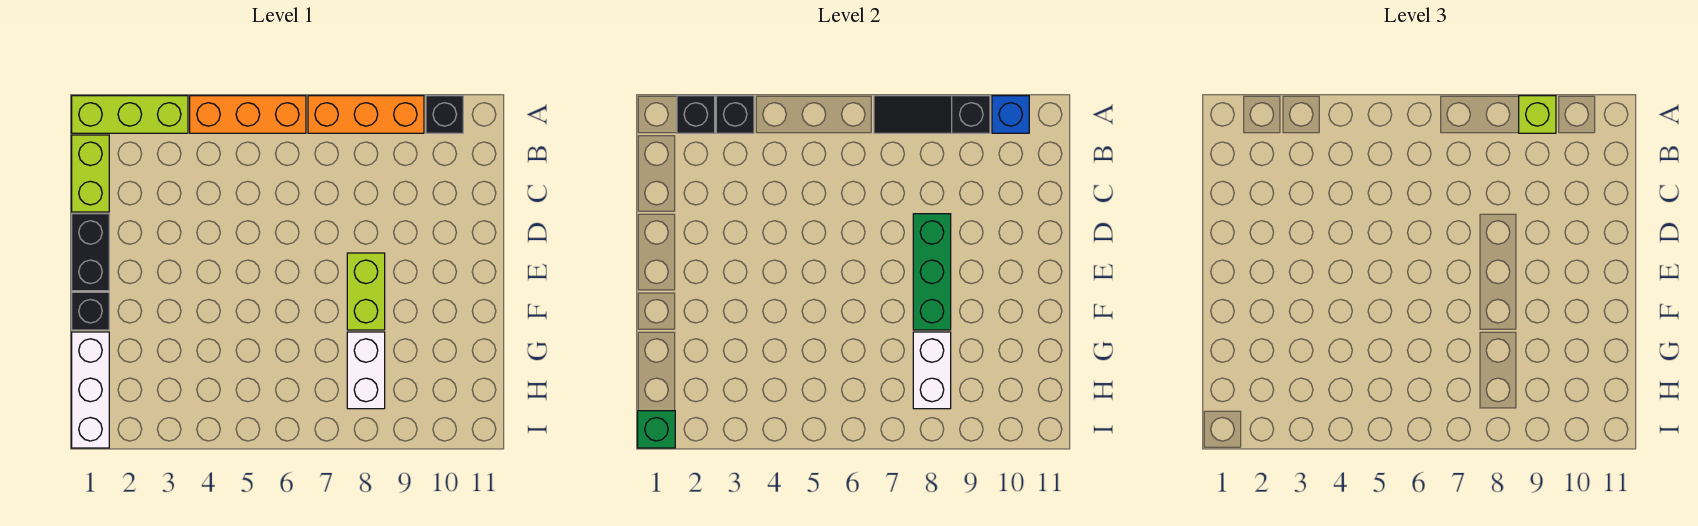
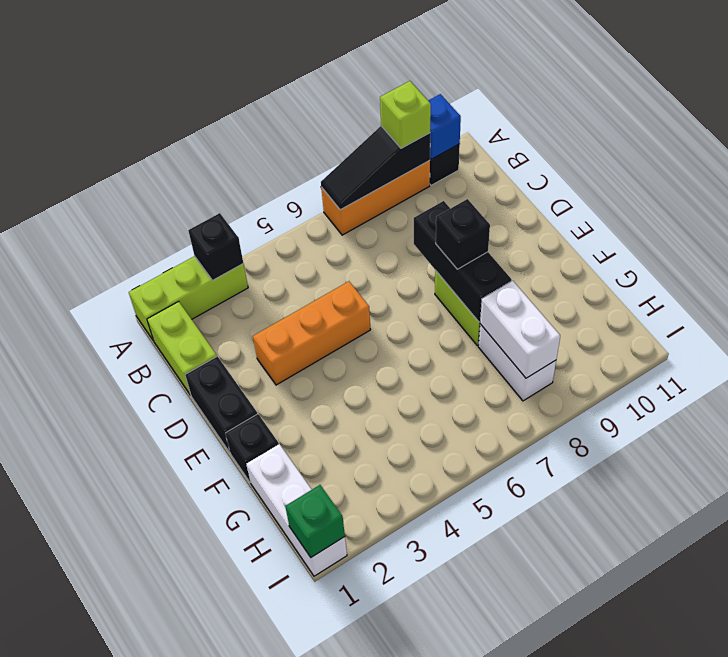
black brick A2 level 2 -> black brick E8 level 3
orange brick A4:A6 level 1 -> orange brick D3:D5 level 1
green brick D8:F8 level 2 -> black brick D8:F8 level 2

